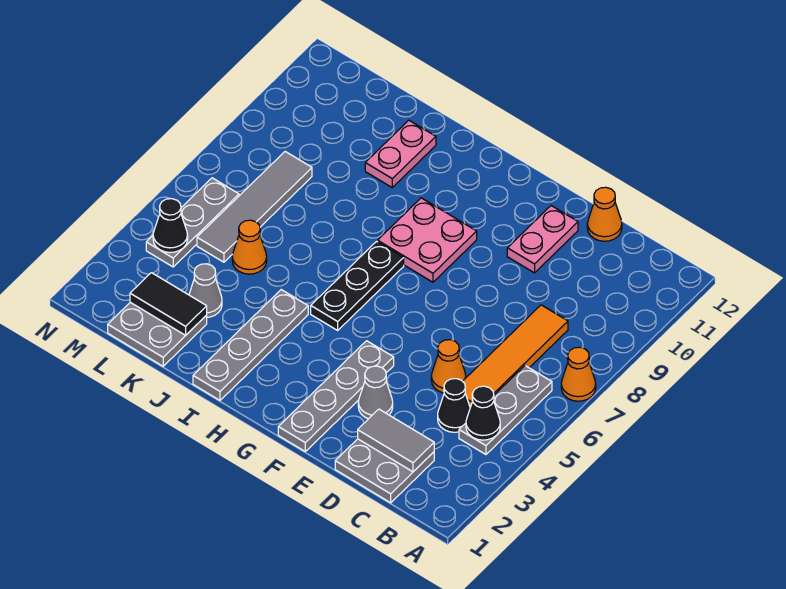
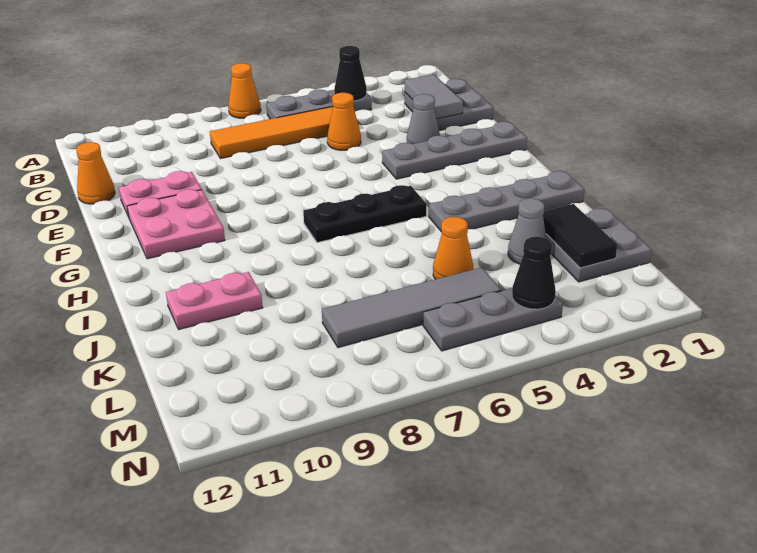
black cone C4 level 1 -> none
pink plate G8:H9 level 1 -> pink plate F10:G11 level 1

